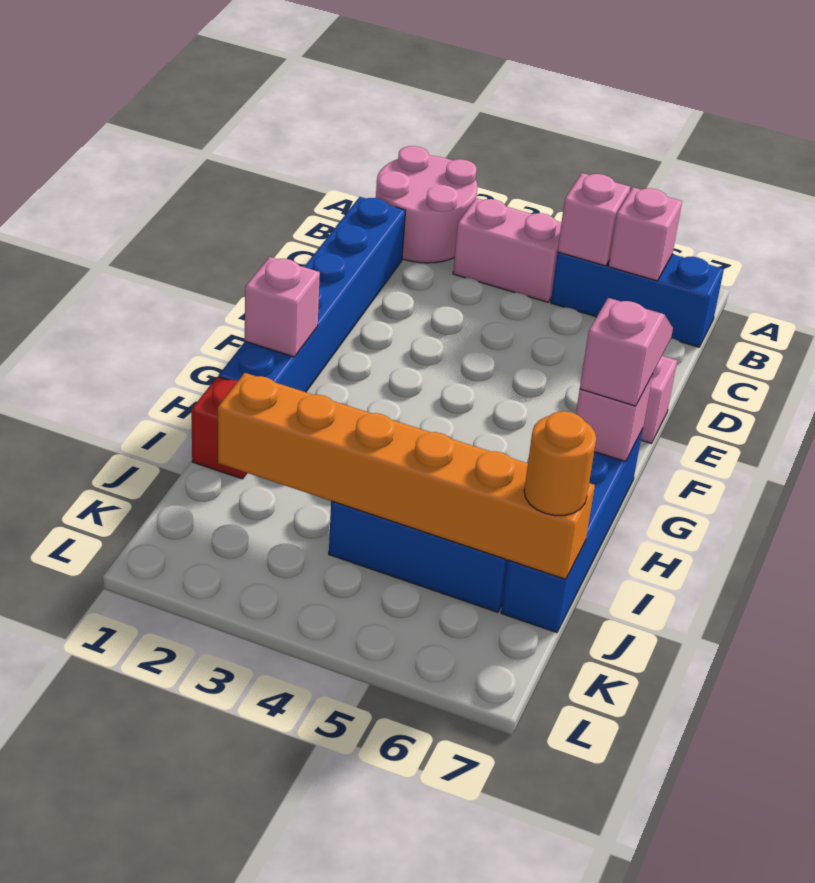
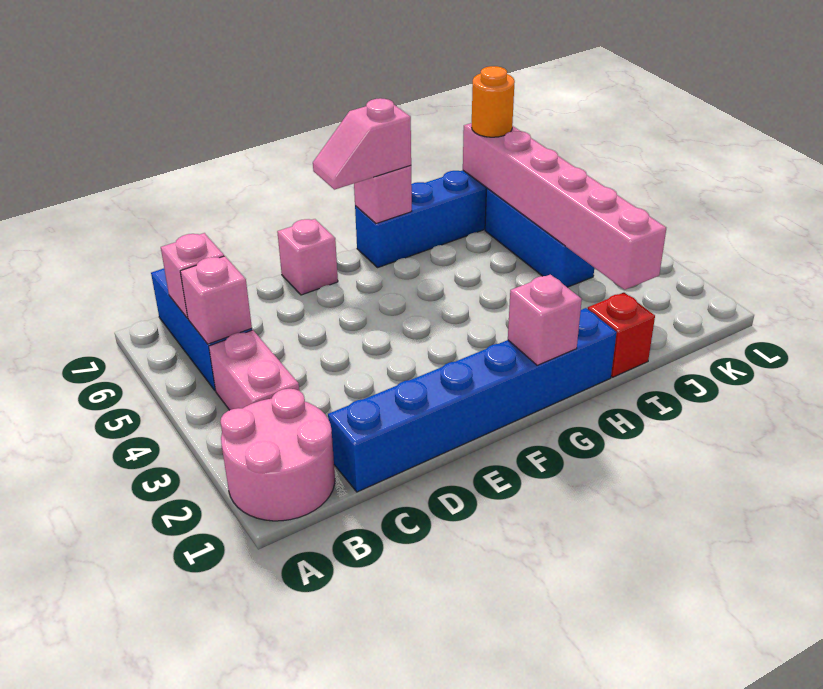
orange brick J2:J7 level 2 -> pink brick J2:J7 level 2

